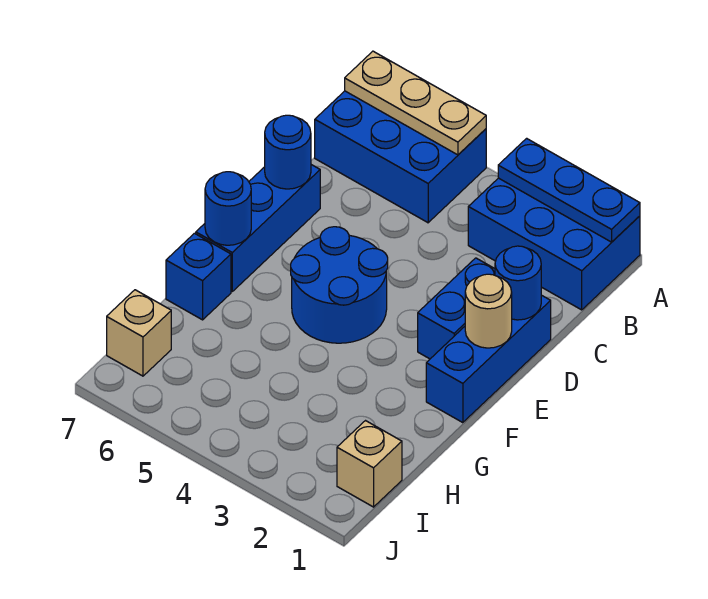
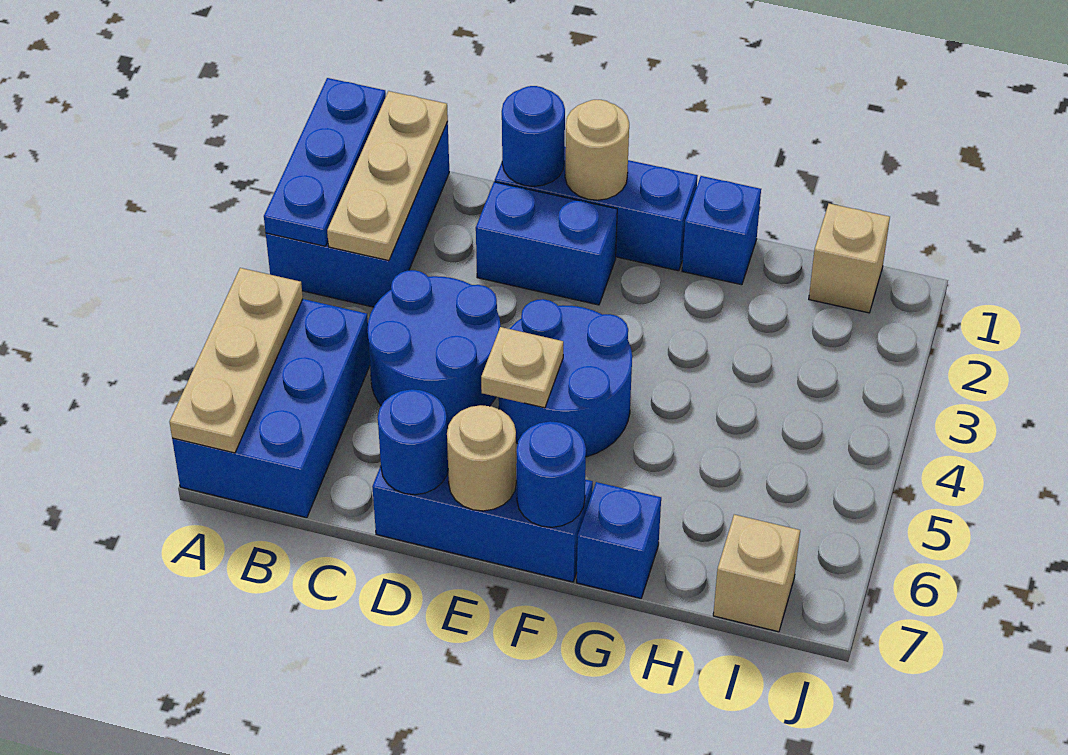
none -> tan plate B1:B3 level 2
none -> blue round brick C4:D5 level 1
none -> tan plate E5 level 2
none -> tan round brick E7 level 2
none -> blue brick G1 level 1

